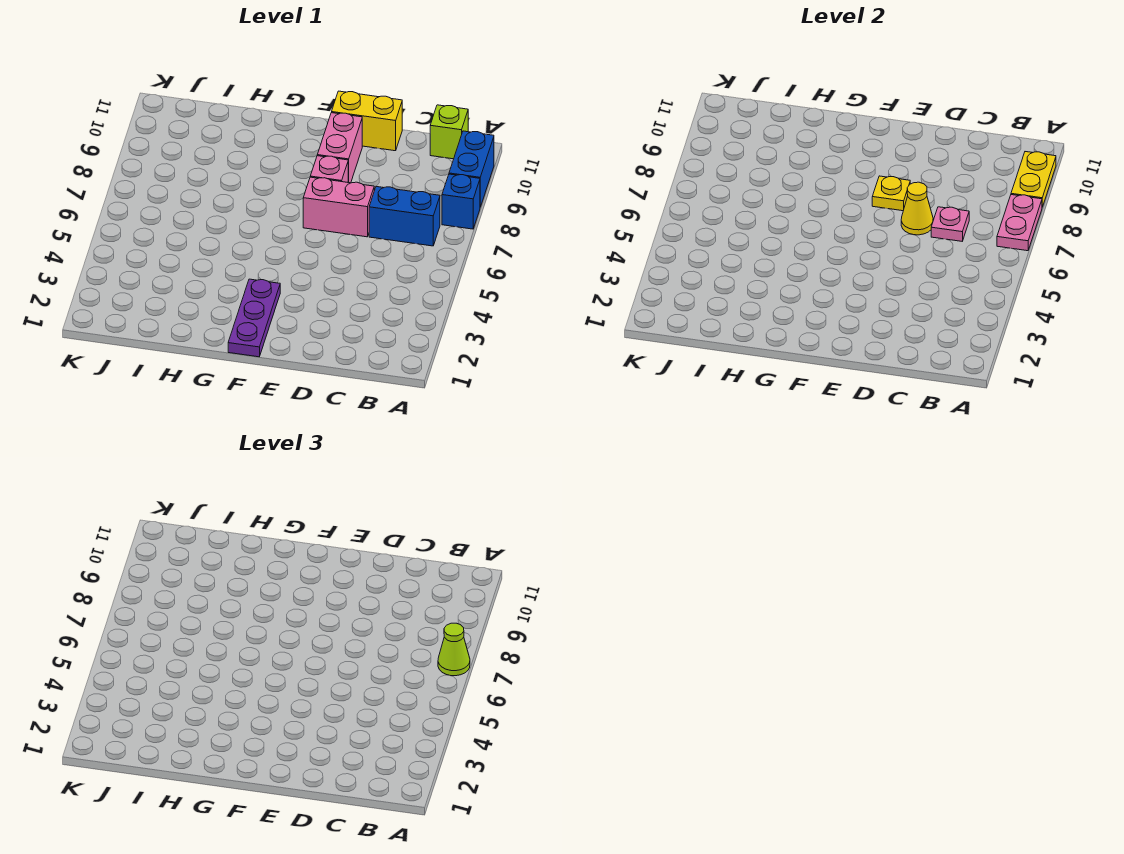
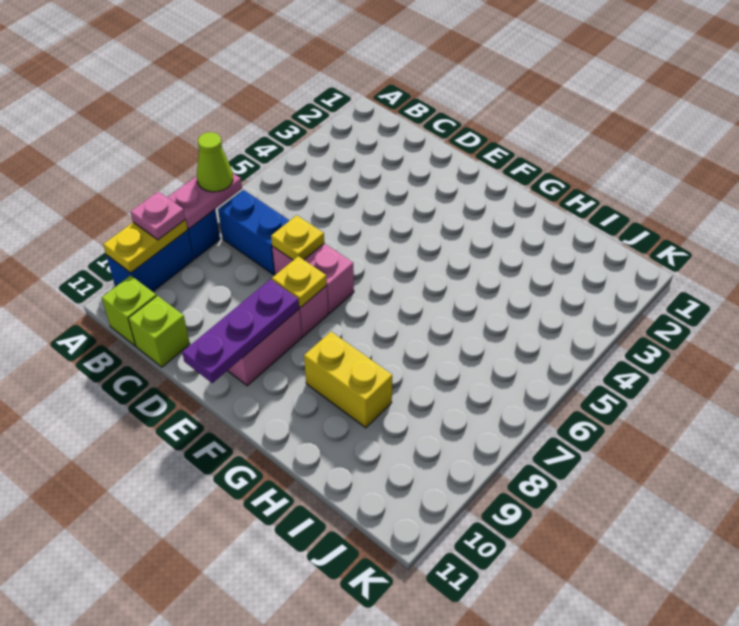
pink plate C7 level 2 -> pink plate A9 level 3
none -> lime brick C11 level 1
yellow cone D7 level 2 -> yellow plate D7 level 2
yellow brick D11:E11 level 1 -> yellow brick G9:H9 level 1
purple plate F1:F3 level 1 -> purple plate E9:E11 level 2

